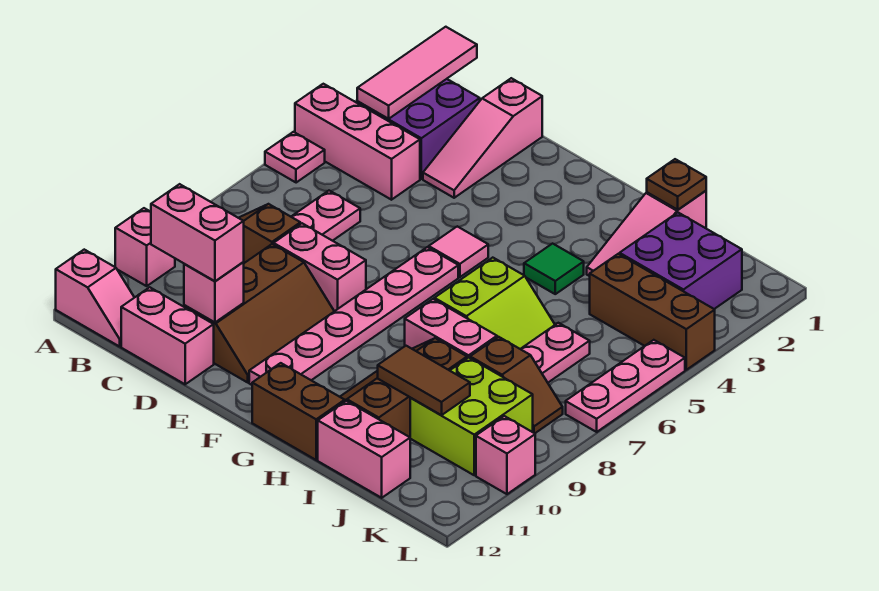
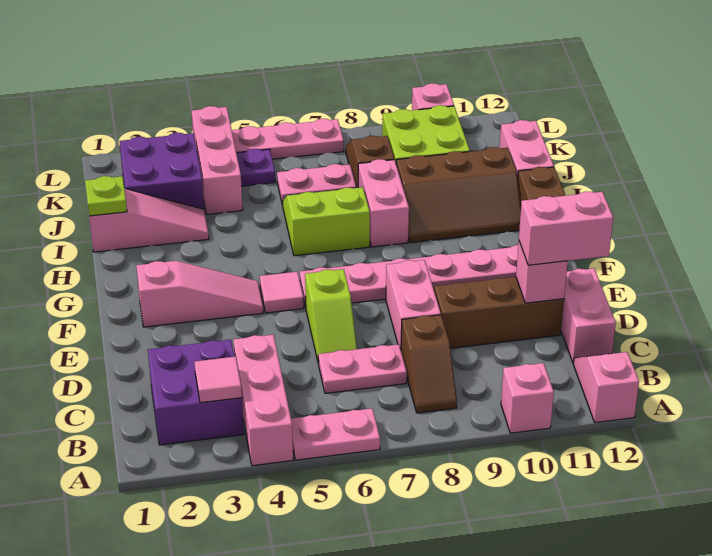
pink plate A5 level 1 -> pink plate A5:A6 level 1
pink tile B1:B3 level 2 -> pink tile B3 level 2
pink brick C11:D11 level 3 -> pink brick D11:D12 level 3
pink slope D1:D3 level 1 top 1 -> pink slope F2:F4 level 1 top 2
none -> lime slope D6:E6 level 1 top E
green tile H4 level 1 -> none
brown plate I1 level 2 -> lime plate I1 level 2
brown tile I10:J10 level 2 -> none
brown brick J4:L4 level 1 -> pink brick J4:L4 level 1
none -> purple plate K5 level 1

